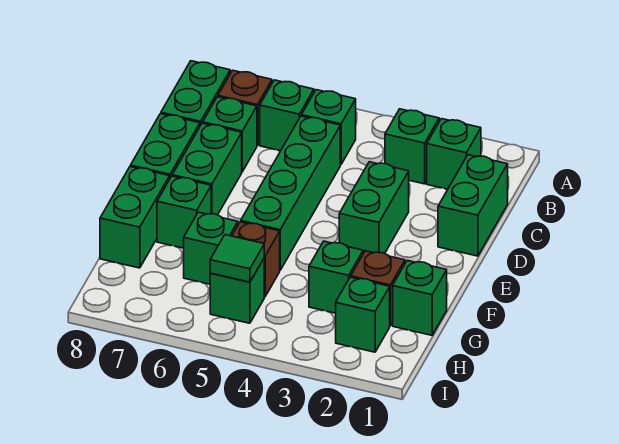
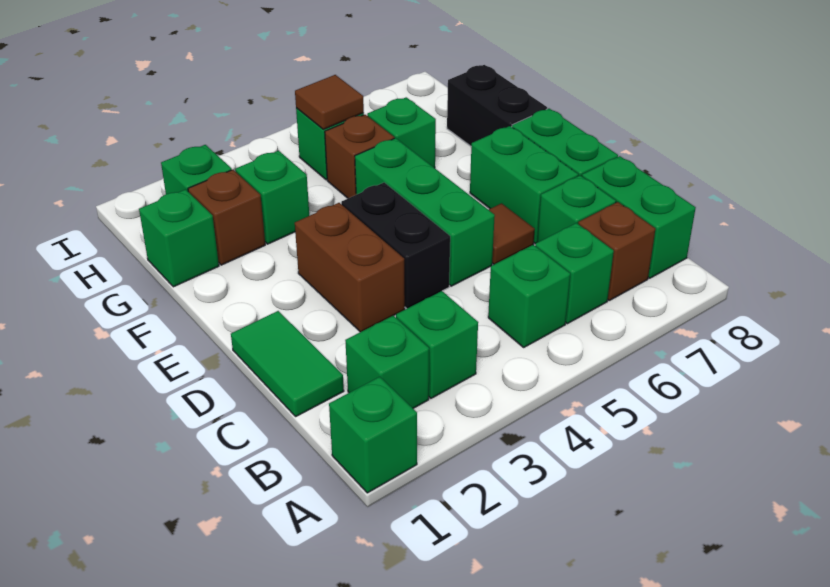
green brick C1:D1 level 1 -> green tile C1:D1 level 1
green brick C5:F5 level 1 -> green brick D5:F5 level 1
green brick D3:E3 level 1 -> brown brick D3:E3 level 1
none -> black brick D4:E4 level 1
none -> brown tile D6 level 1
green brick F7 level 1 -> green brick A1 level 1
green brick F8:G8 level 1 -> black brick F8:G8 level 1
green tile H5 level 2 -> brown tile H5 level 2

